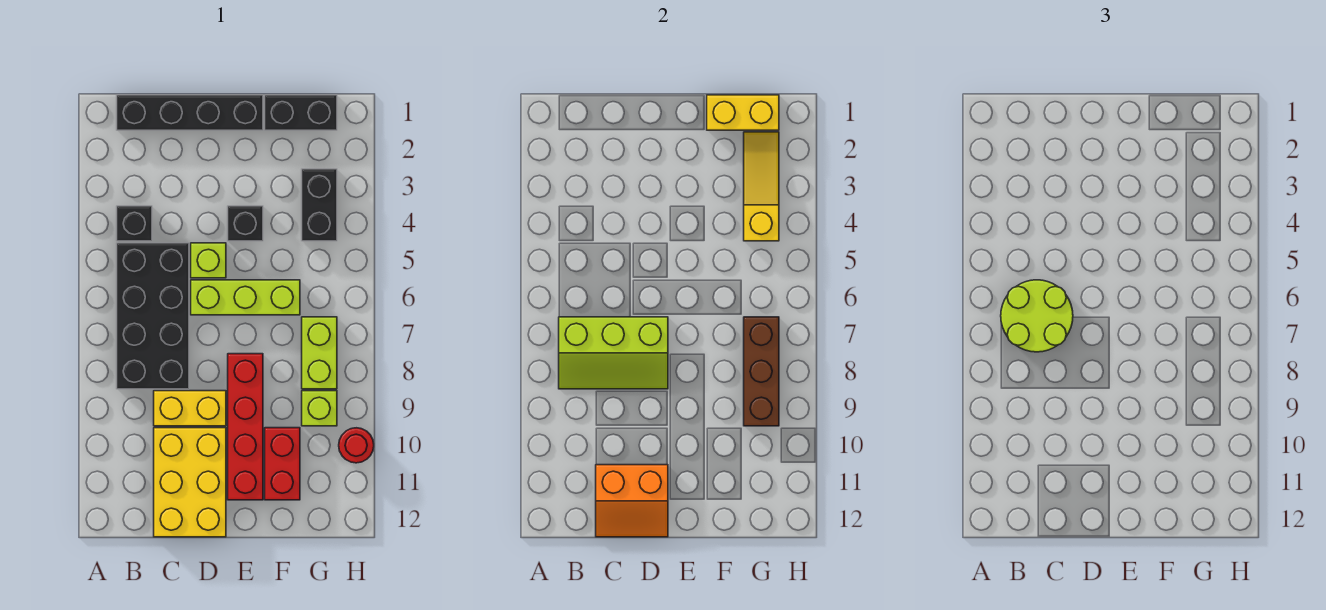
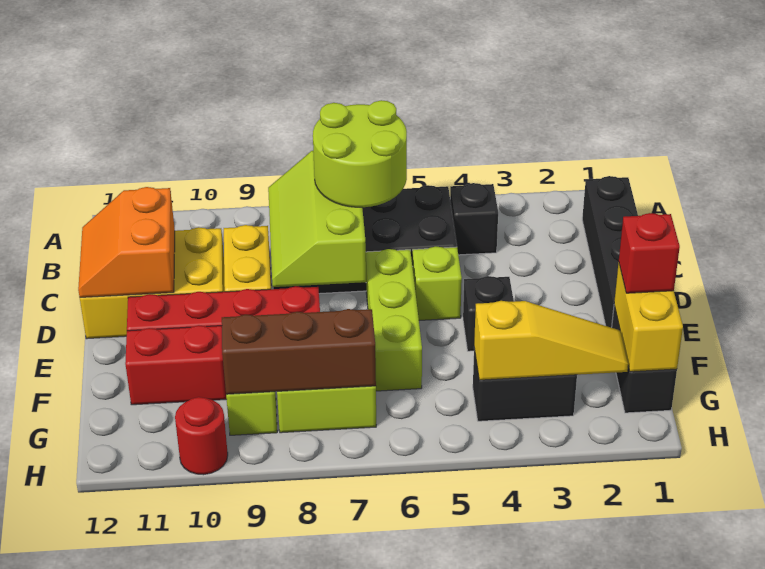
none -> red brick F1 level 3

